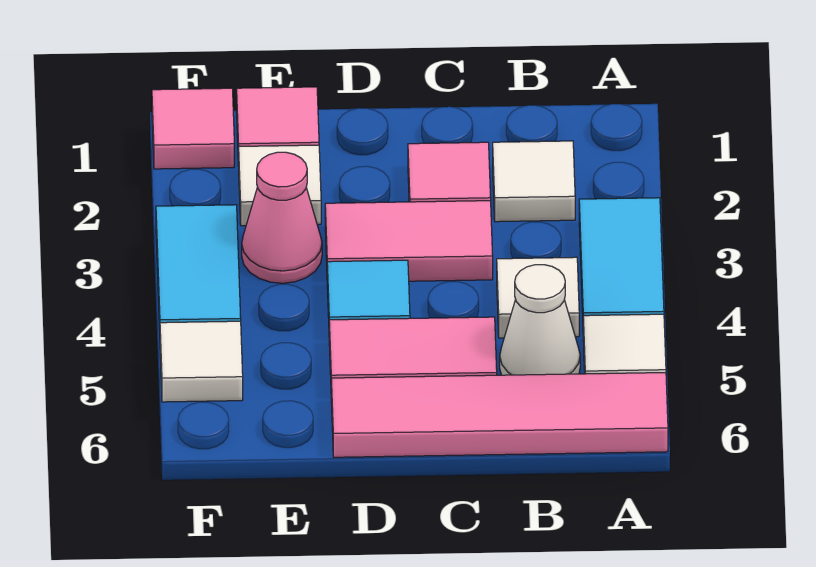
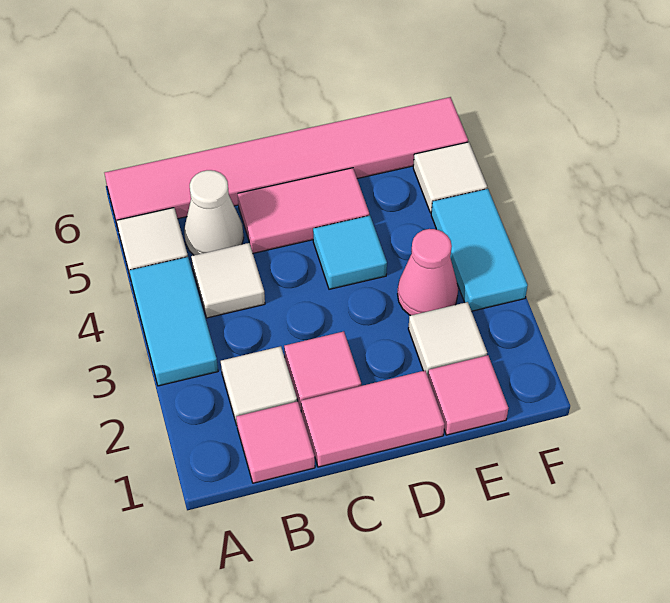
pink tile A6:D6 level 1 -> pink tile A6:F6 level 1
pink tile C3:D3 level 1 -> pink tile C1:D1 level 1
pink tile F1 level 1 -> pink tile B1 level 1

